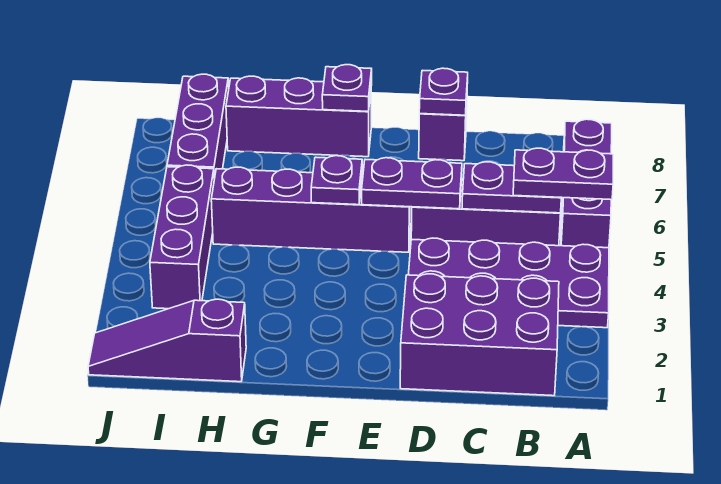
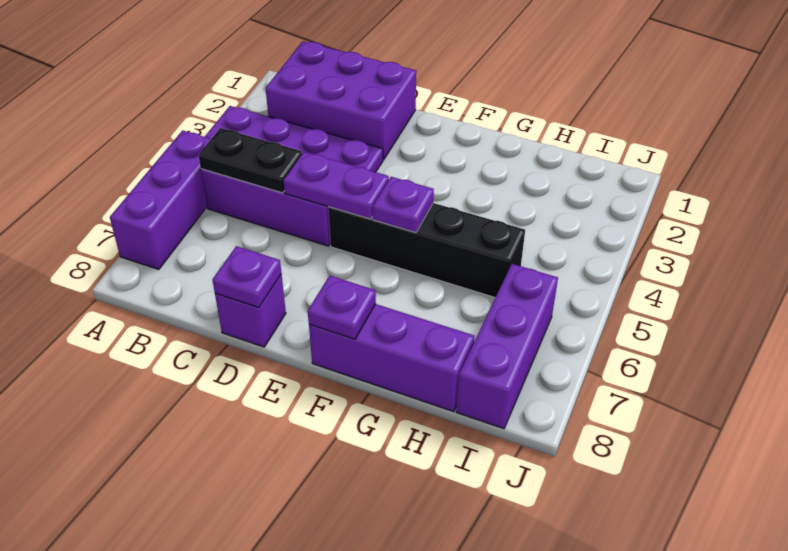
purple plate A5:B5 level 3 -> none
purple plate B5:C5 level 2 -> black plate B5:C5 level 2
purple brick E5:H5 level 1 -> black brick E5:H5 level 1
purple slope H1:J1 level 1 top H -> none
purple brick I3:I5 level 1 -> none

